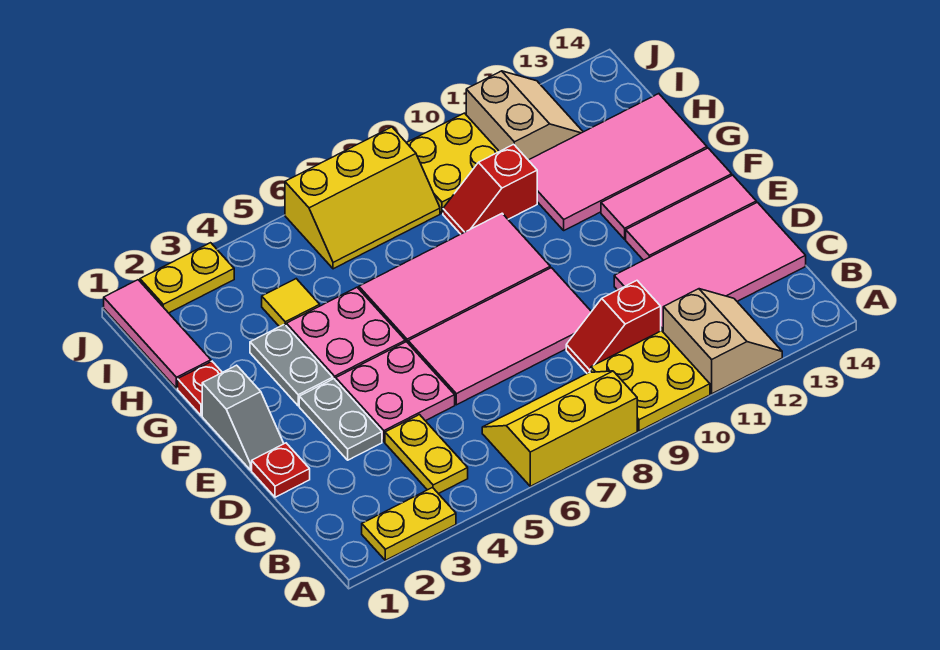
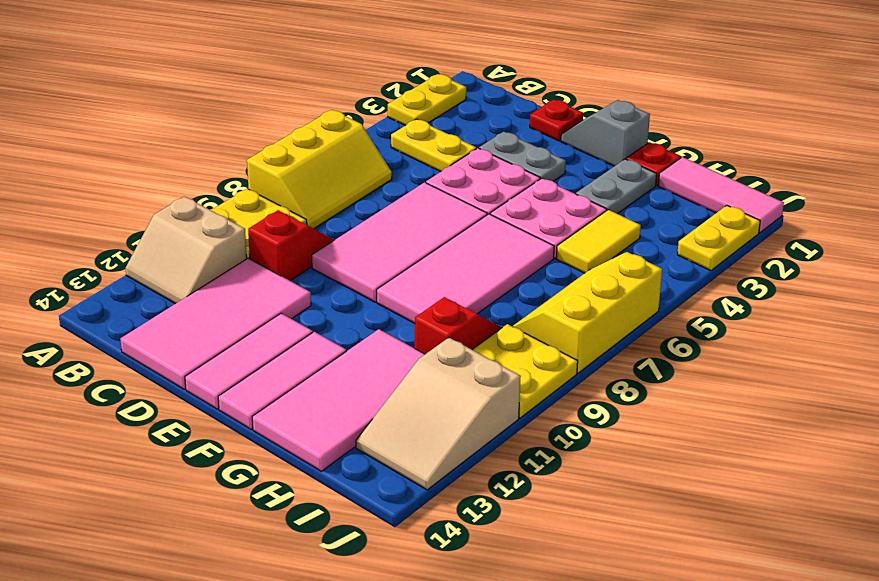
grey plate F3:G3 level 1 -> grey plate G2:G3 level 1
yellow tile H4 level 1 -> yellow tile H4:H5 level 1
tan slope I11:J12 level 1 top 11 -> tan slope I11:J13 level 1 top 11

